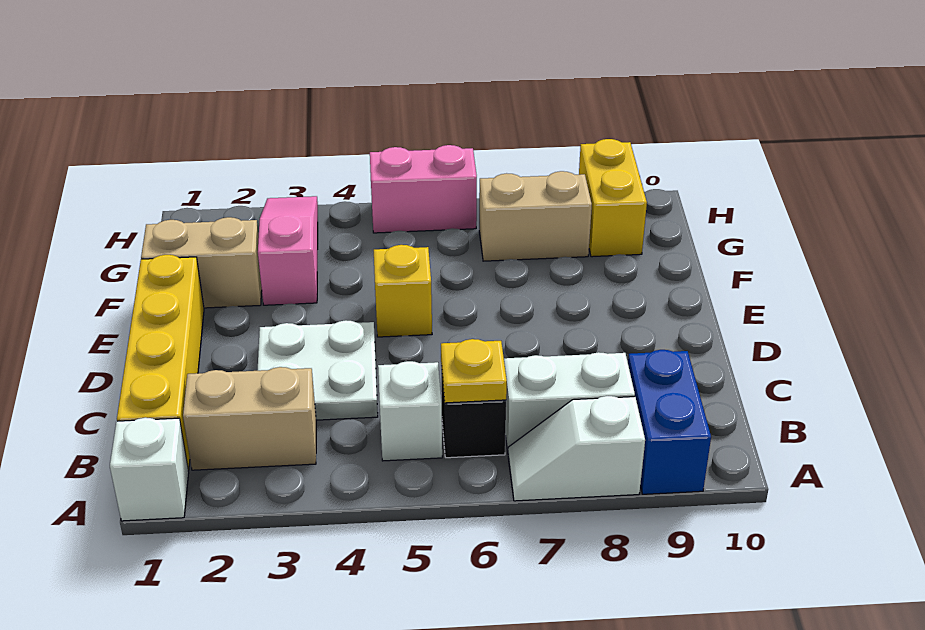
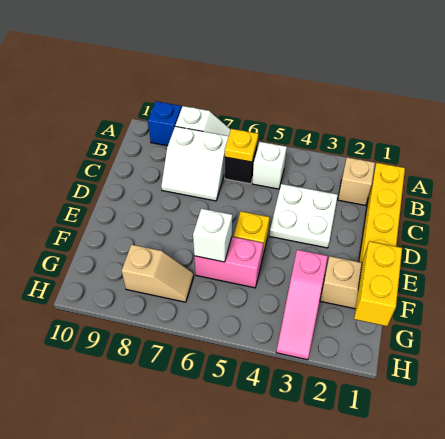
white brick A1 level 1 -> white brick F6 level 2
blue brick A9:B9 level 1 -> blue brick A9 level 1
tan brick B2:B3 level 1 -> tan brick B2 level 1
tan brick G7:G8 level 1 -> tan slope G7:G8 level 1 top 8
yellow brick G9:H9 level 1 -> yellow brick F1:G1 level 2
pink brick H5:H6 level 1 -> pink brick F5:F6 level 1

